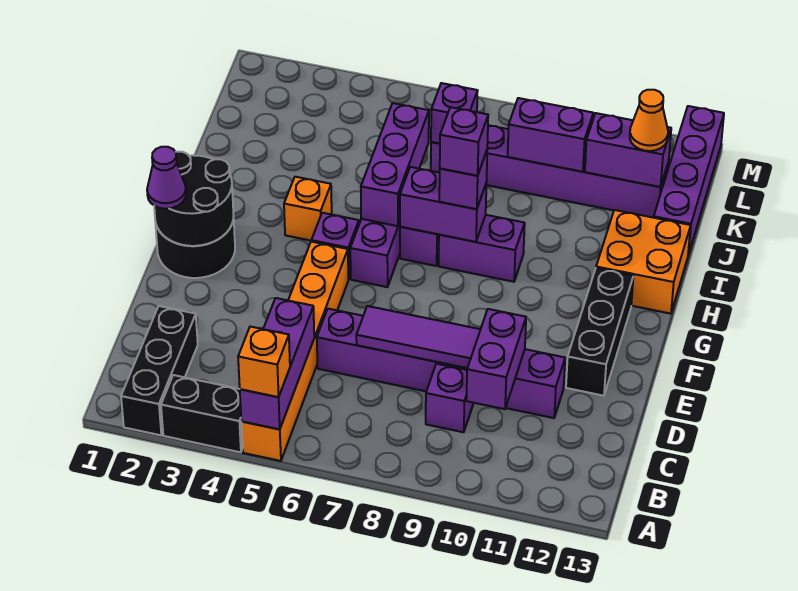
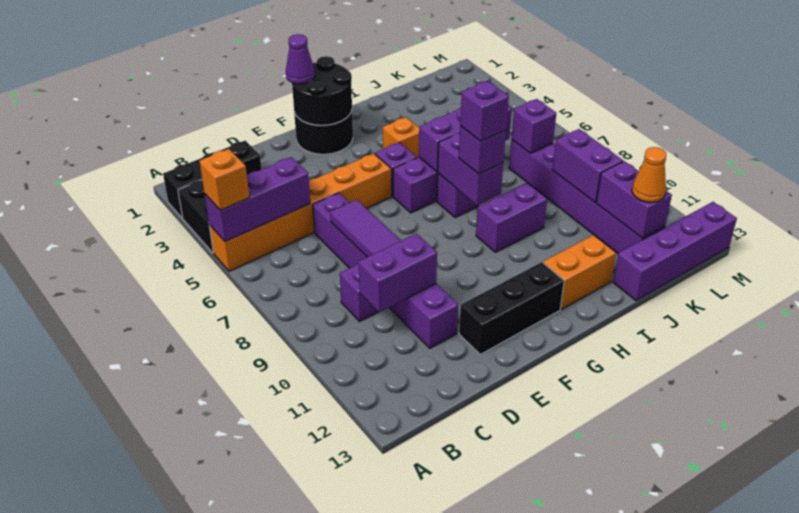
purple brick H8:H9 level 1 -> purple brick H9:I9 level 1
orange brick H12:I13 level 1 -> orange brick H12:I12 level 1

